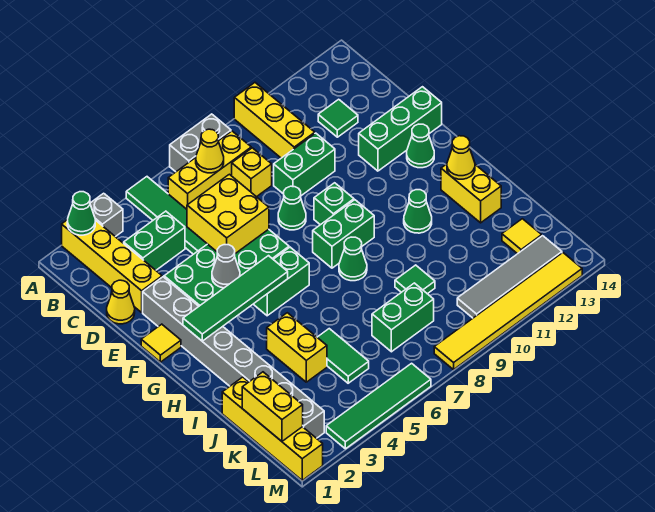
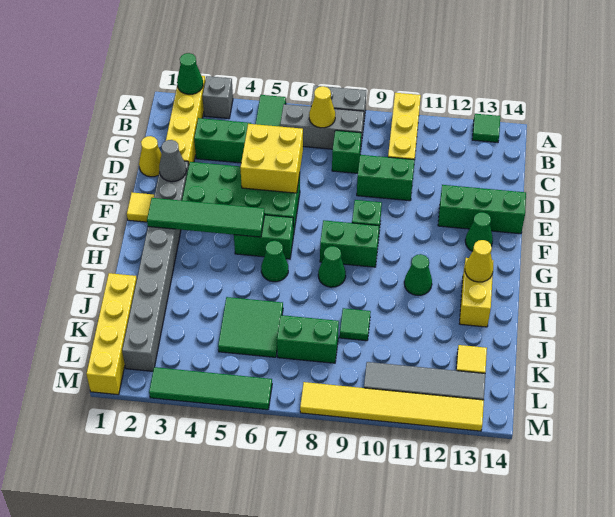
yellow brick B6:B8 level 1 -> grey brick B6:B8 level 1
yellow brick C8 level 1 -> green brick C8 level 1
green tile C12 level 1 -> green tile A13 level 1
green cone E8 level 1 -> green cone H6 level 1
grey cone F4 level 2 -> grey cone E2 level 2
yellow brick I4:J4 level 1 -> none
green tile J5:K5 level 1 -> green tile J5:K6 level 1
yellow brick K1:L1 level 2 -> none

